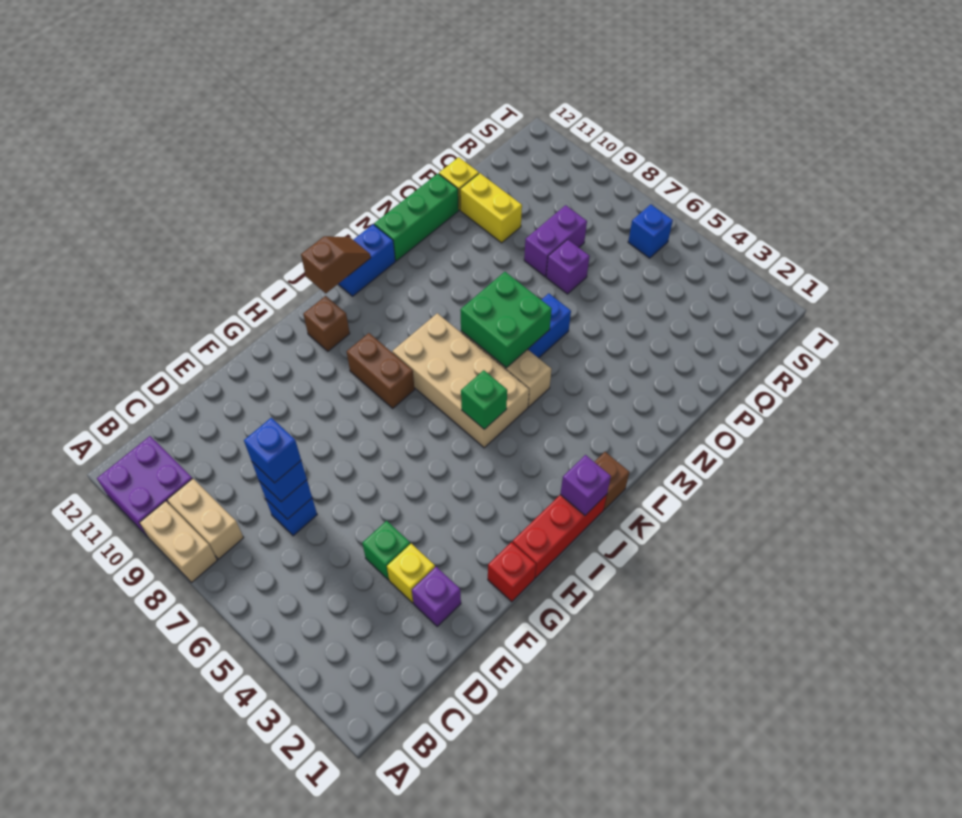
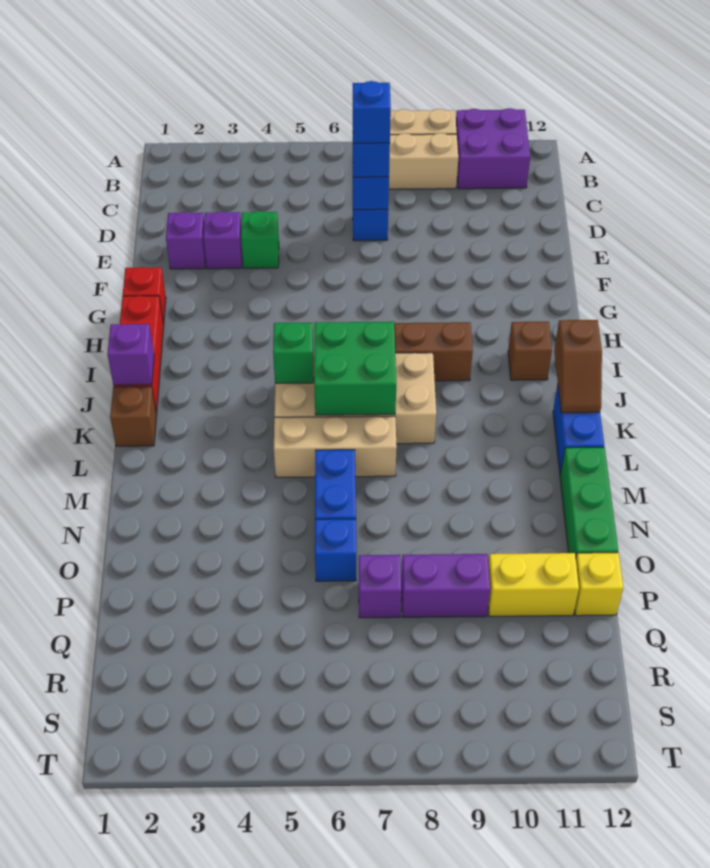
yellow brick E3 level 1 -> purple brick E3 level 1
green brick L6:M7 level 2 -> green brick J6:K7 level 2
purple brick P8:Q8 level 1 -> purple brick P8:P9 level 1
blue brick S6 level 1 -> blue brick O6 level 1

